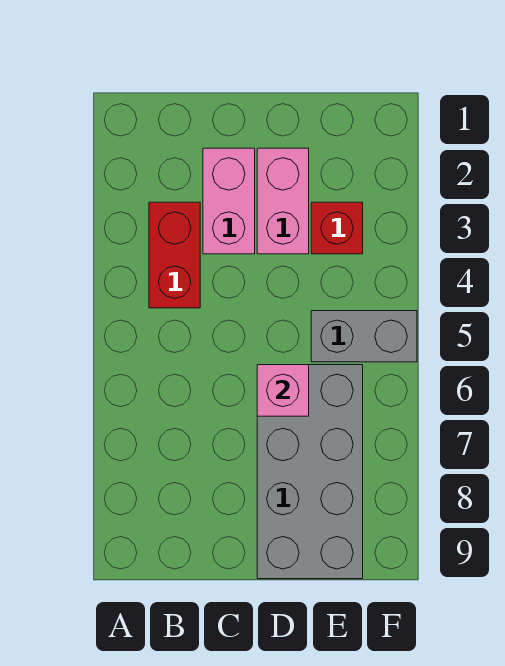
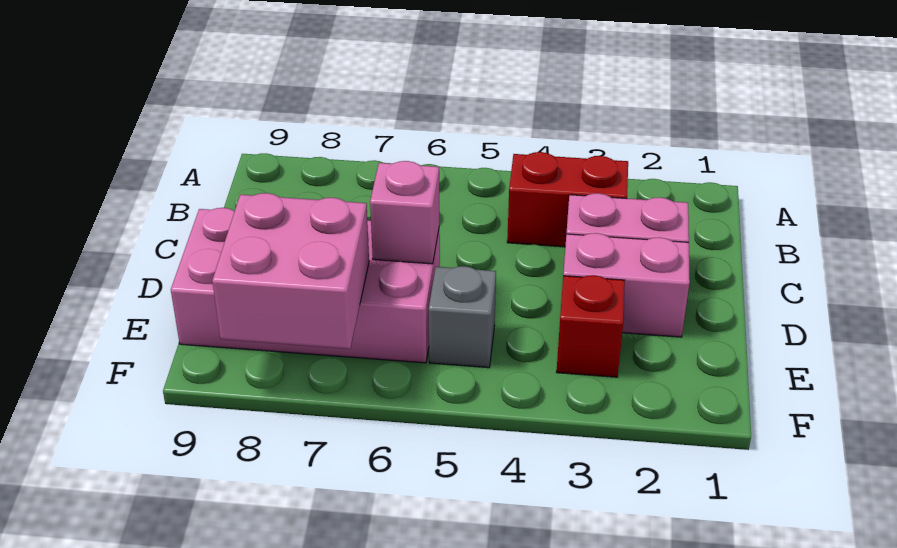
grey brick D6:E9 level 1 -> pink brick D6:E9 level 1
grey brick E5:F5 level 1 -> grey brick E5 level 1
none -> pink brick E7:F8 level 2

